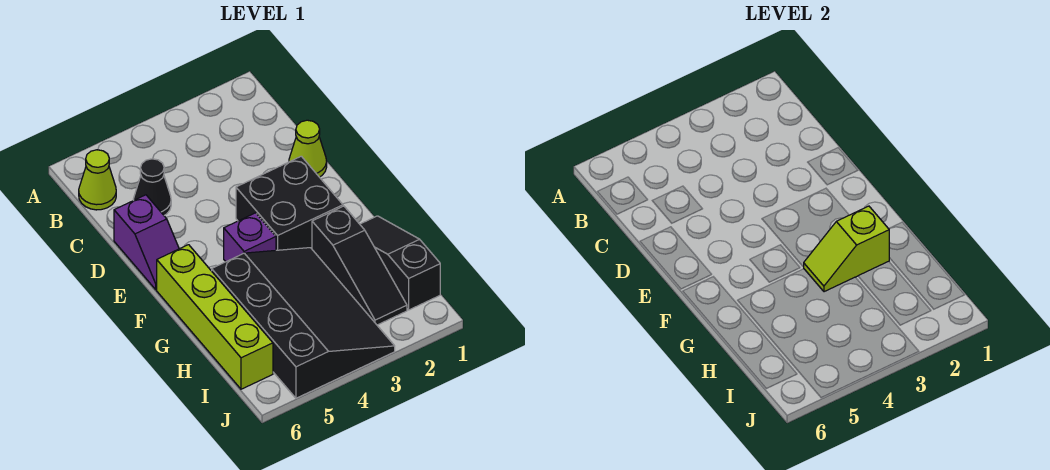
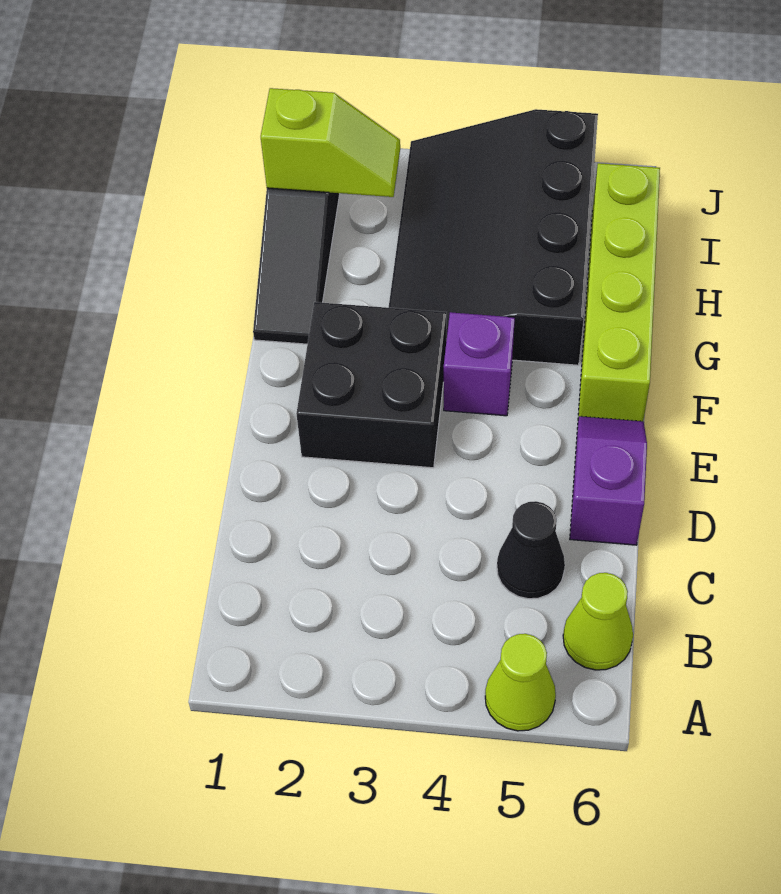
lime cone D1 level 1 -> lime cone A5 level 1
black slope G2:I2 level 1 top G -> none
lime slope G2:G3 level 2 top 2 -> lime slope I1:I2 level 2 top 1

